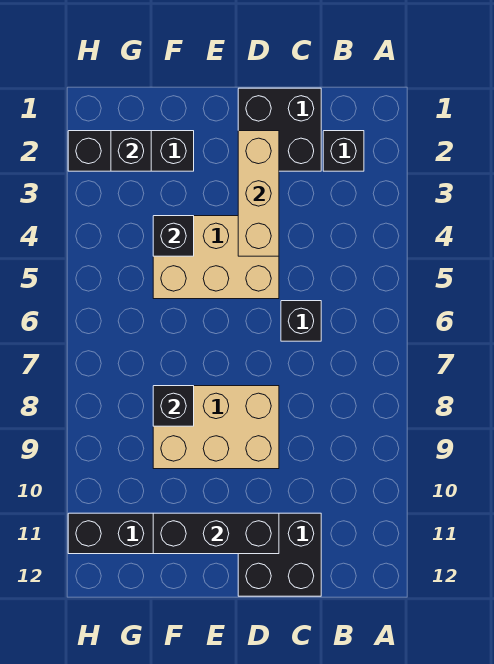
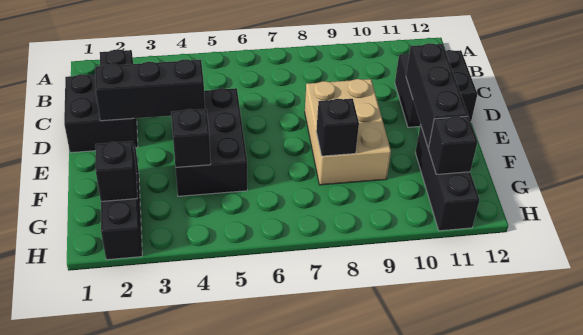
black brick C6 level 1 -> black brick G11 level 2
tan brick D2:D4 level 2 -> black brick D2:D4 level 2
tan brick D4:F5 level 1 -> black brick D4:F5 level 1

